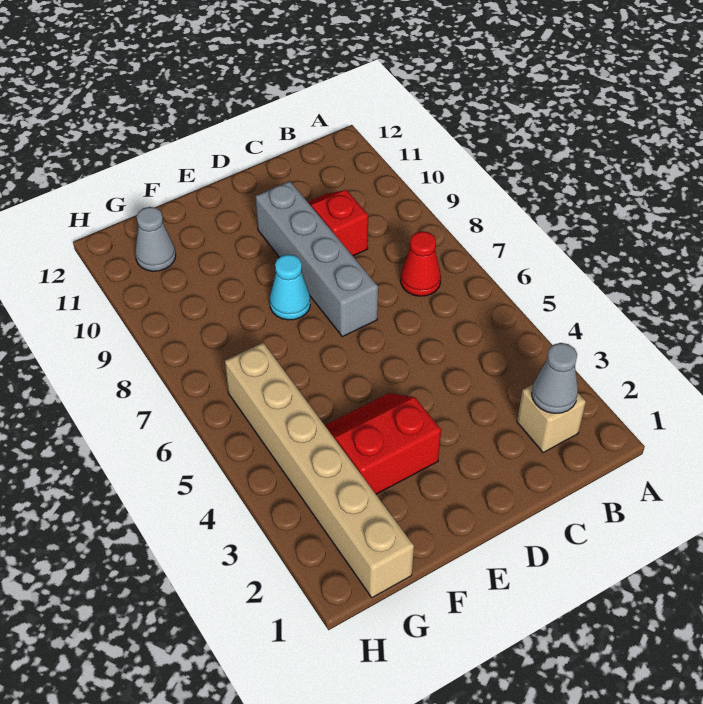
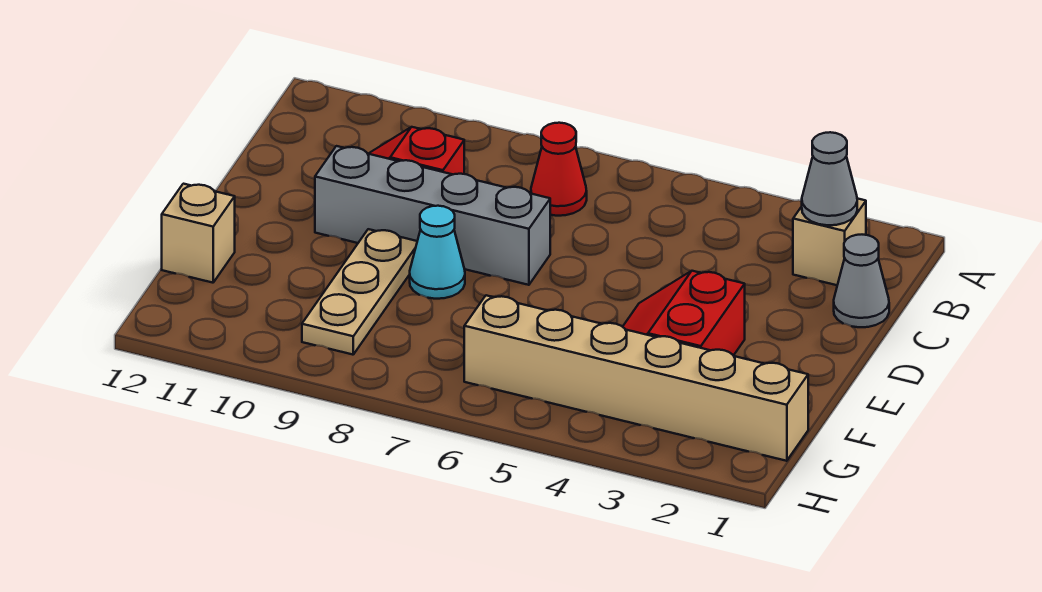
none -> tan plate E9:G9 level 1
none -> tan brick F12 level 1
grey cone G11 level 1 -> grey cone C1 level 1

